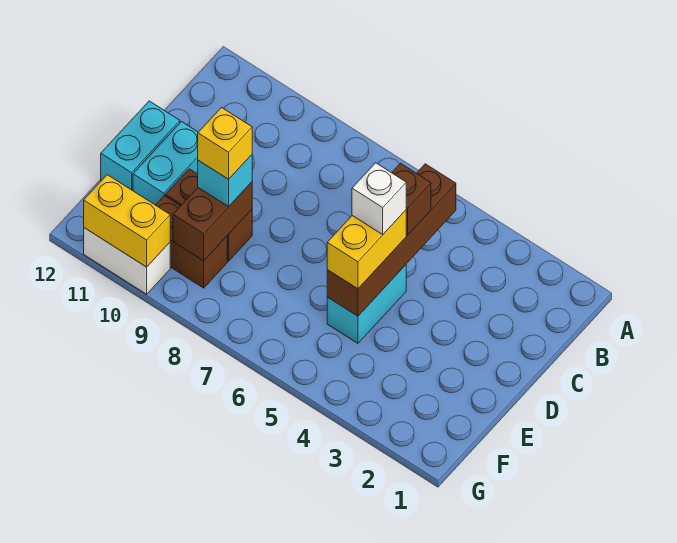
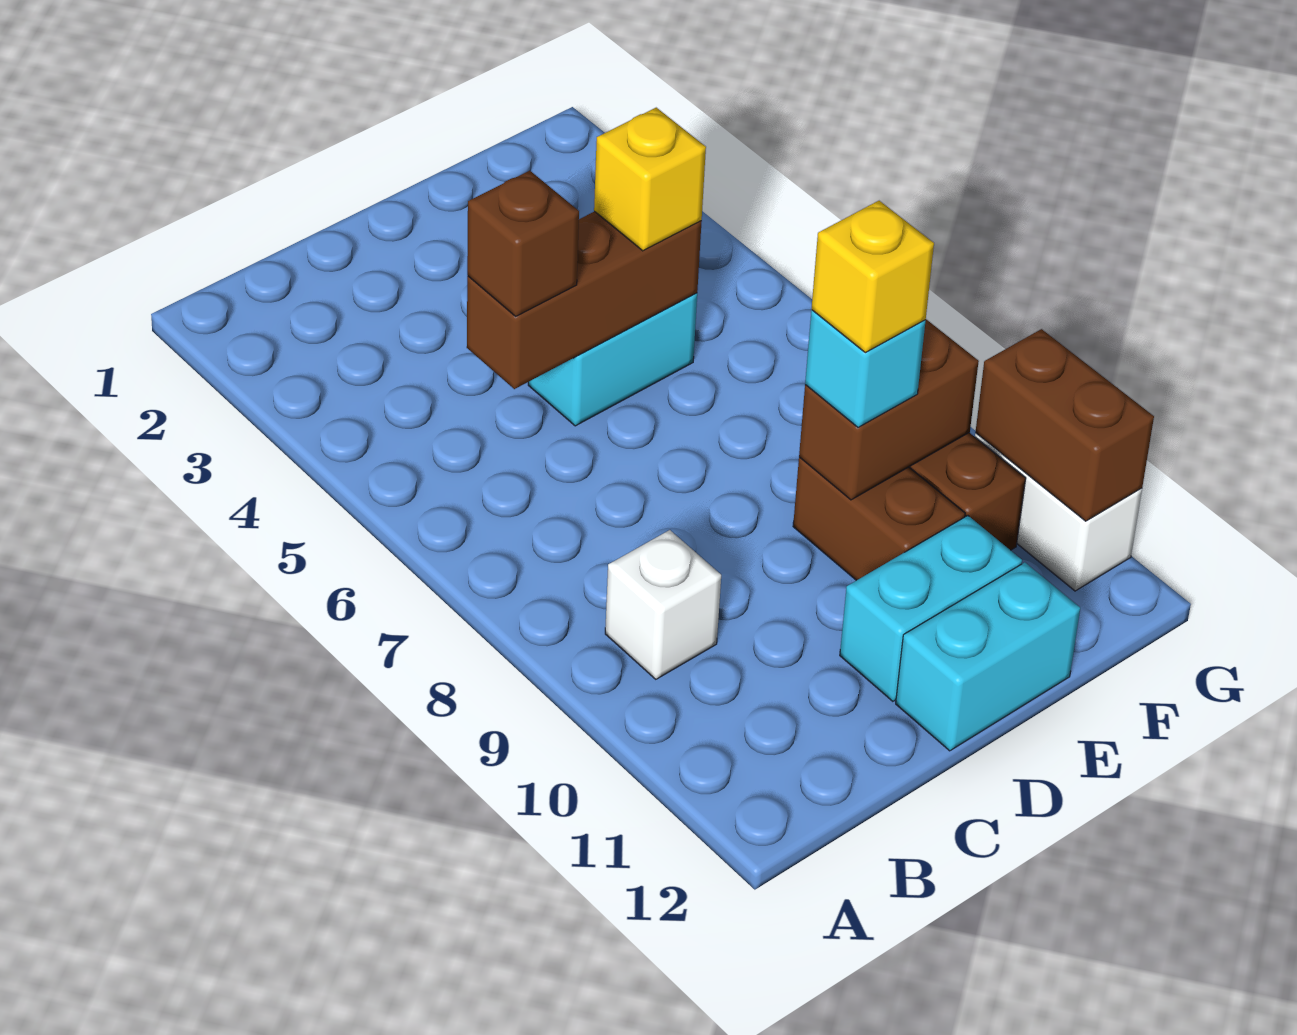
brown brick B5:E5 level 2 -> brown brick C5:E5 level 2
yellow brick D5:E5 level 3 -> yellow brick E5 level 3
white brick D5 level 4 -> white brick B9 level 1
yellow brick G10:G11 level 2 -> brown brick G10:G11 level 2

